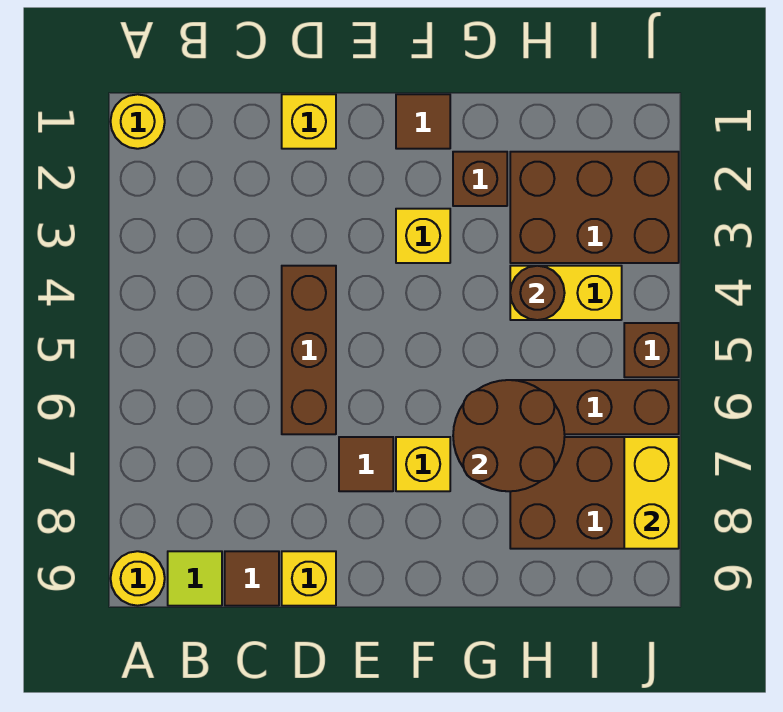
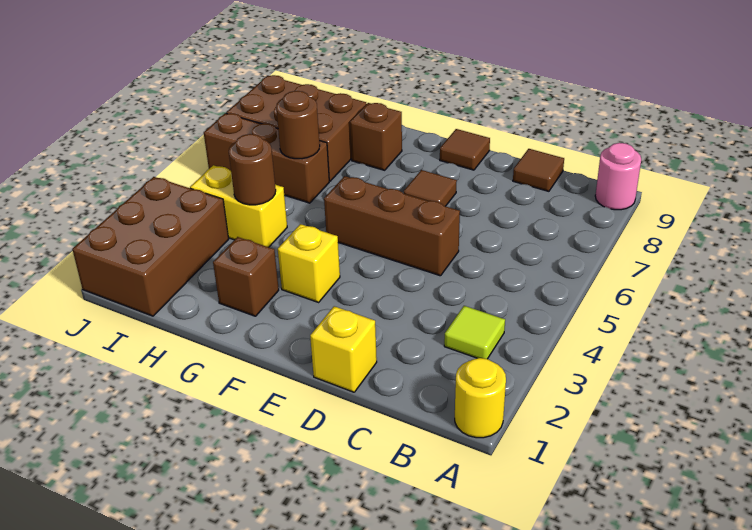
yellow round brick A9 level 1 -> pink round brick A9 level 1
lime tile B9 level 1 -> lime tile B3 level 1
brown brick D4:D6 level 1 -> brown brick D5:F5 level 1
yellow brick D9 level 1 -> none
brown tile F1 level 1 -> brown tile E9 level 1
yellow brick F7 level 1 -> none
brown round brick G6:H7 level 2 -> brown round brick H6 level 2
brown brick H2:J3 level 1 -> brown brick I1:J3 level 1
brown brick J5 level 1 -> brown brick G8 level 1
yellow brick J7:J8 level 2 -> none

